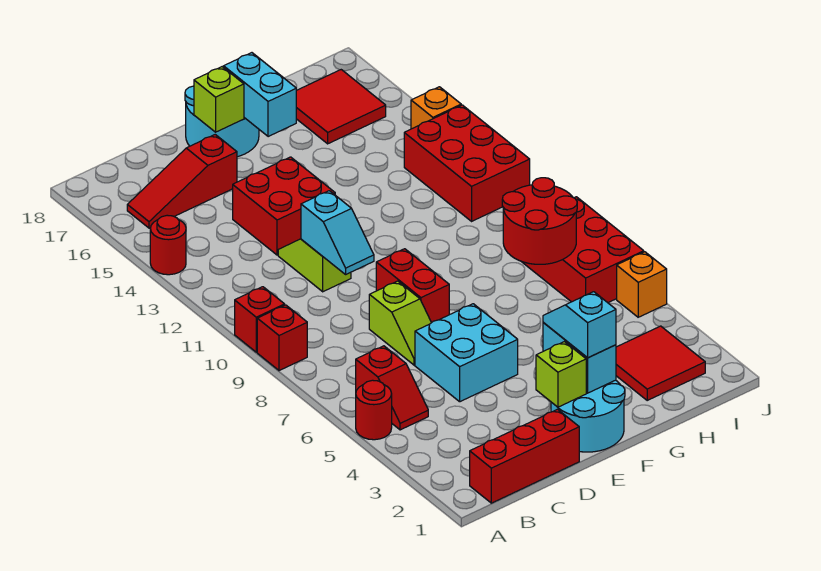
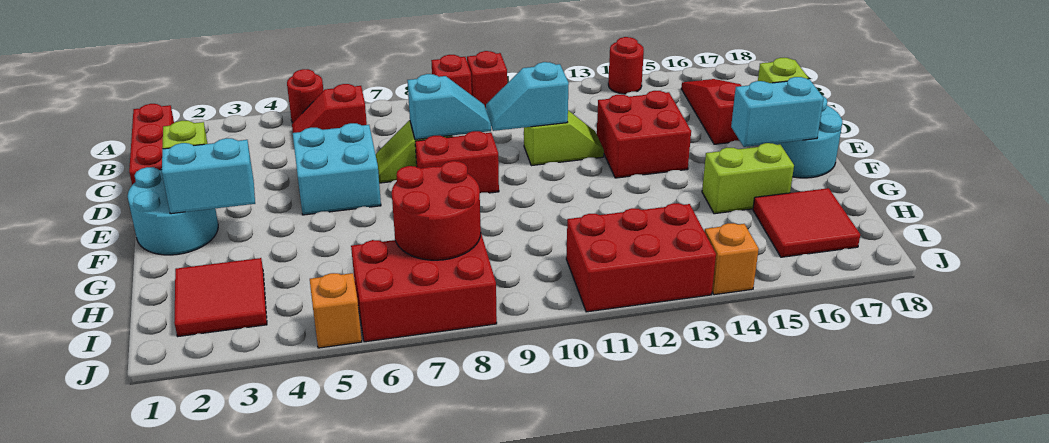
cyan slope F2:F3 level 3 top 2 -> cyan slope D8:D9 level 2 top 8
none -> lime brick G15:G16 level 1

